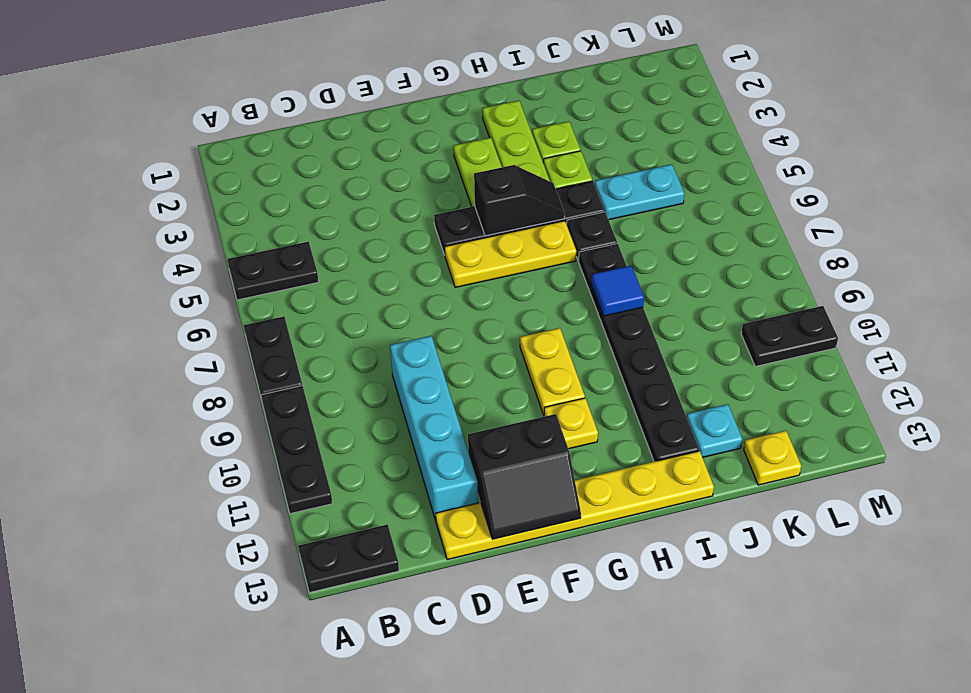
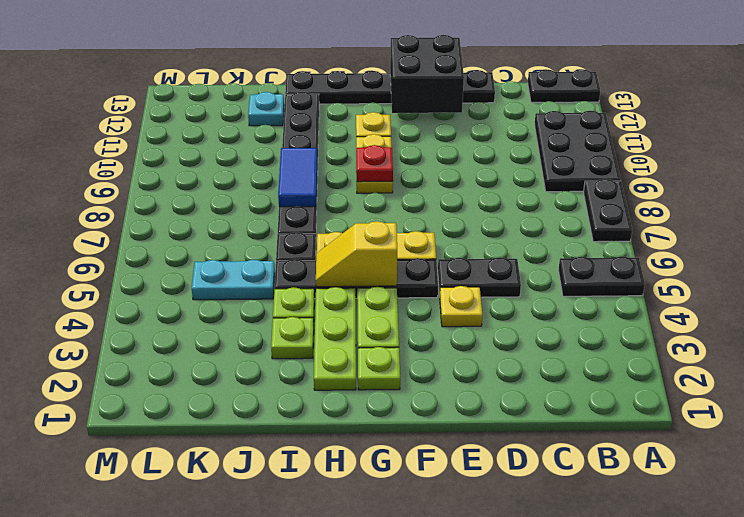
black plate A9:A11 level 1 -> black plate A9:B11 level 1
cyan brick D9:D12 level 1 -> none
yellow plate D13:I13 level 1 -> black plate D13:I13 level 1
black slope E12:F13 level 2 top 12 -> black brick E12:F13 level 2
none -> lime plate G2 level 1
black slope G5:H5 level 2 top G -> yellow slope G5:H5 level 2 top G
none -> red plate G9 level 2
blue tile I8 level 2 -> blue tile I8:I9 level 2
yellow plate K13 level 1 -> yellow plate E4 level 1
black plate L10:M10 level 1 -> black plate D5:E5 level 1

